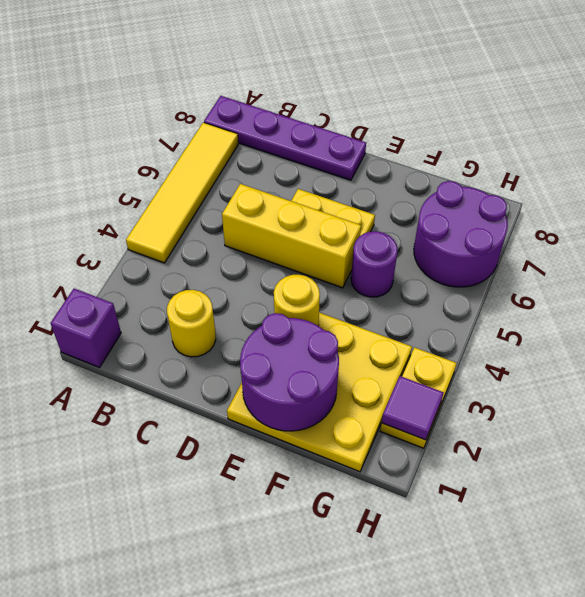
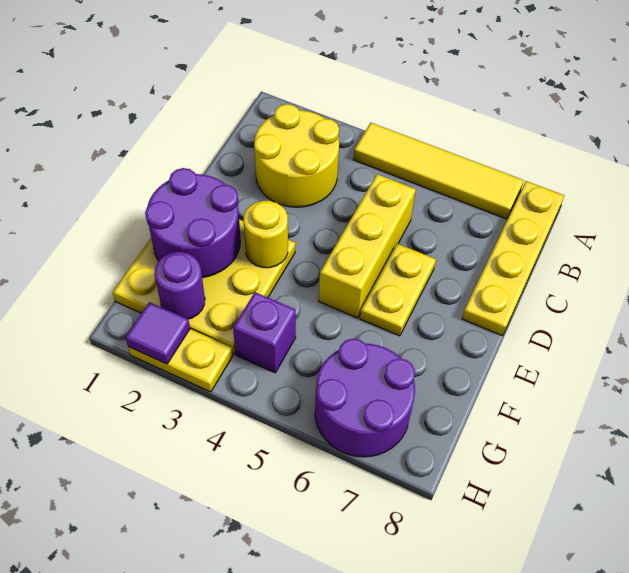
purple brick A1 level 1 -> purple brick G4 level 1
purple plate A8:D8 level 1 -> yellow plate A8:D8 level 1
yellow round brick C2 level 1 -> yellow round brick B2:C3 level 1
purple round brick F5 level 1 -> purple round brick G2 level 2

